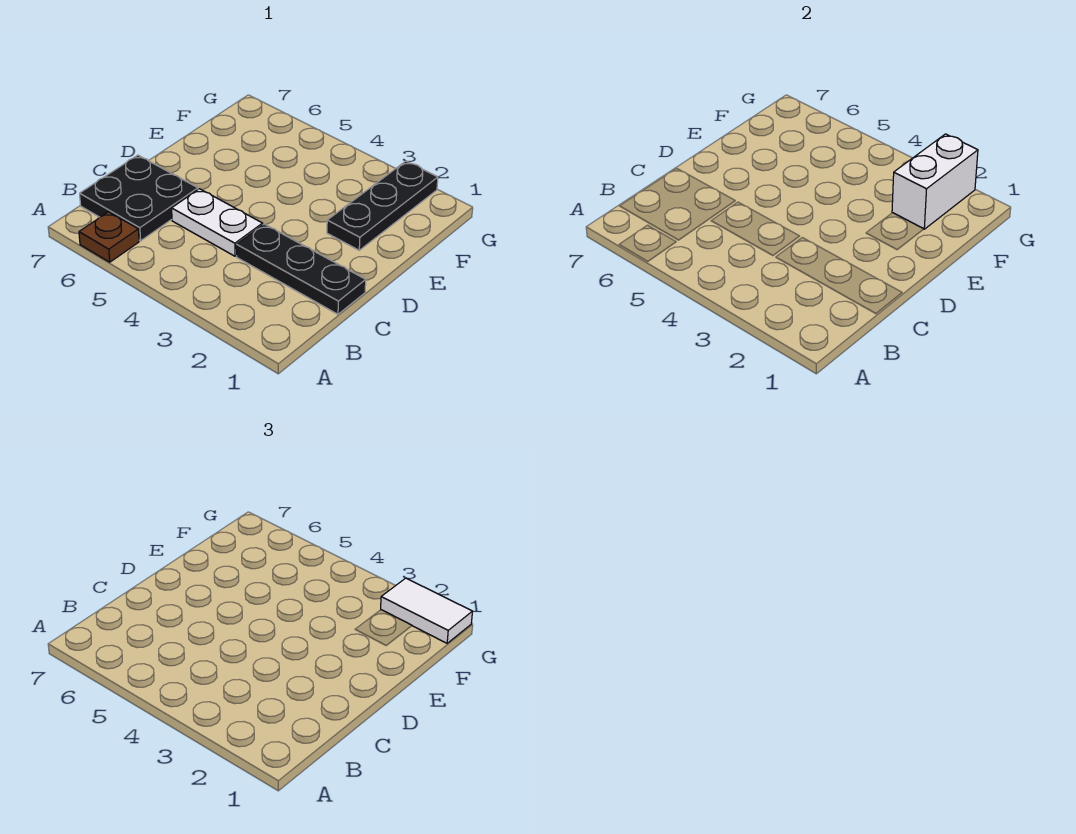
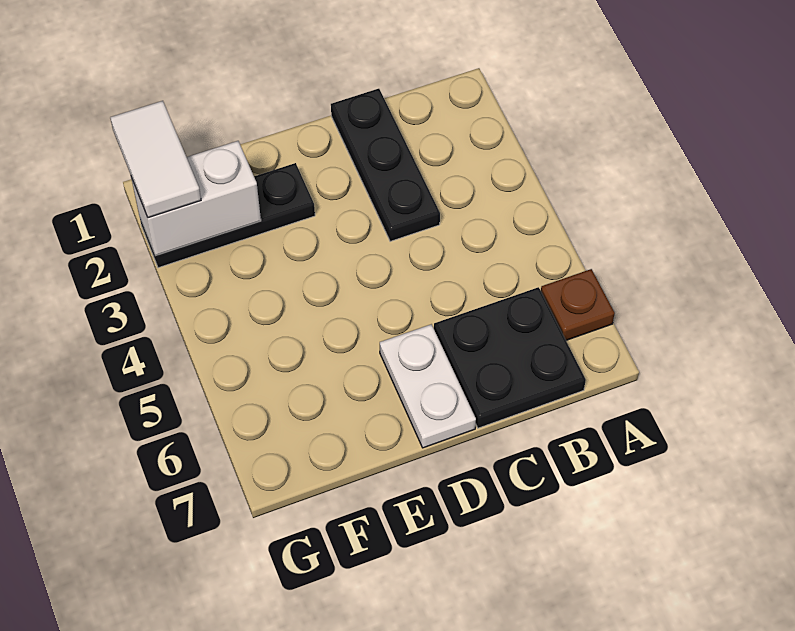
white plate C4:C5 level 1 -> white plate D6:D7 level 1

